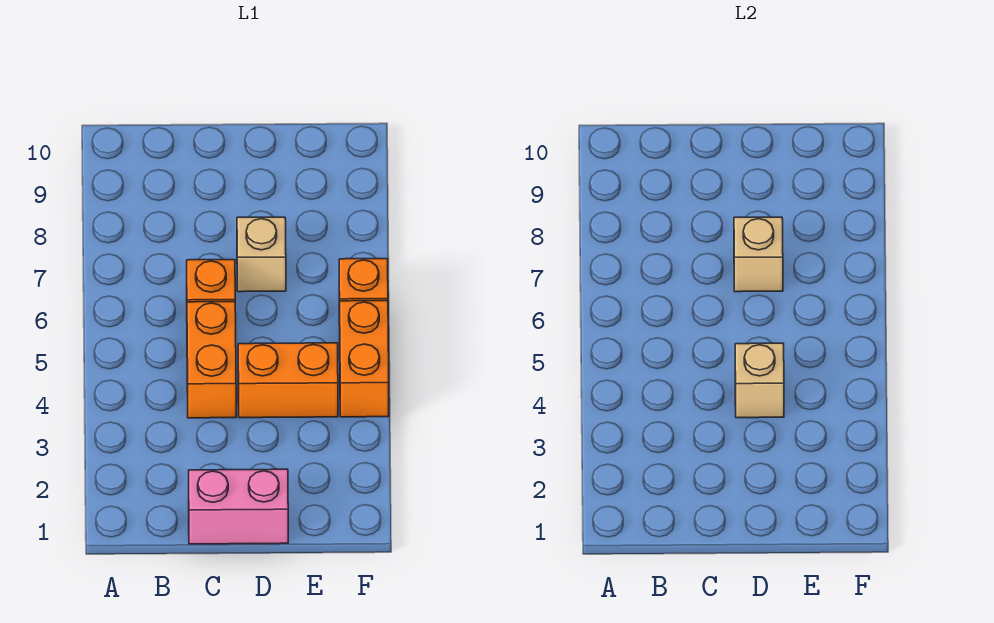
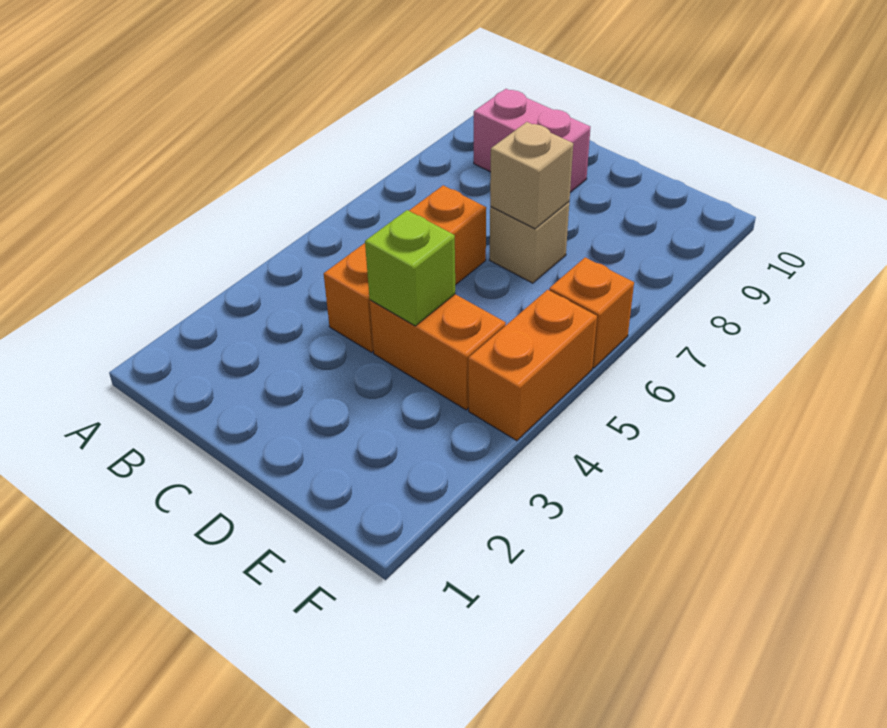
pink brick C1:D1 level 1 -> pink brick B9:C9 level 1
tan brick D4 level 2 -> lime brick D4 level 2

